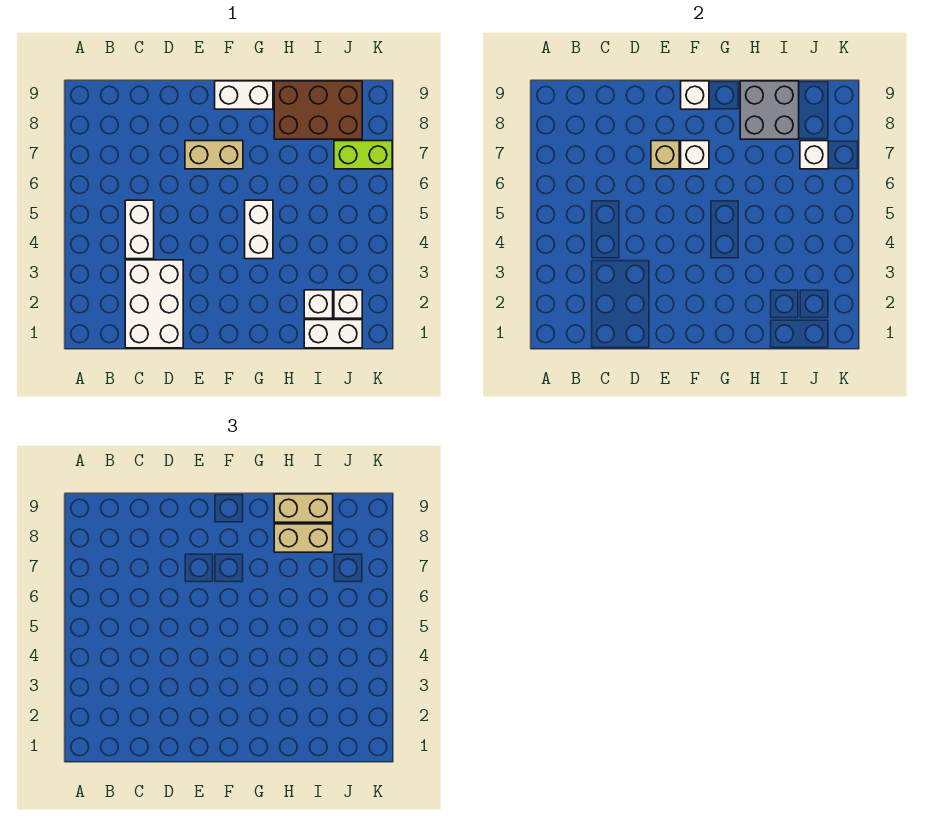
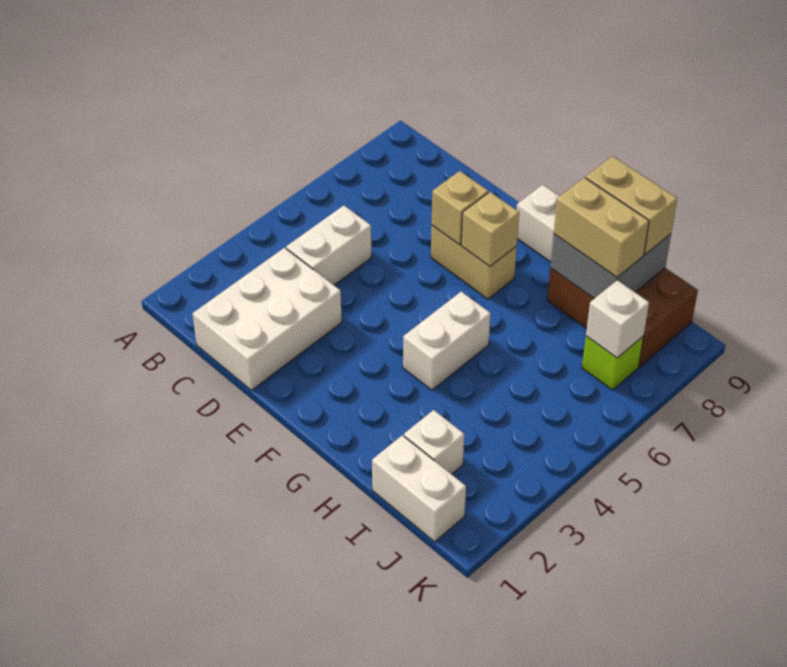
white brick F7 level 2 -> tan brick F7 level 2
white brick F9 level 2 -> none
white brick J2 level 1 -> none
lime brick J7:K7 level 1 -> lime brick J7 level 1

